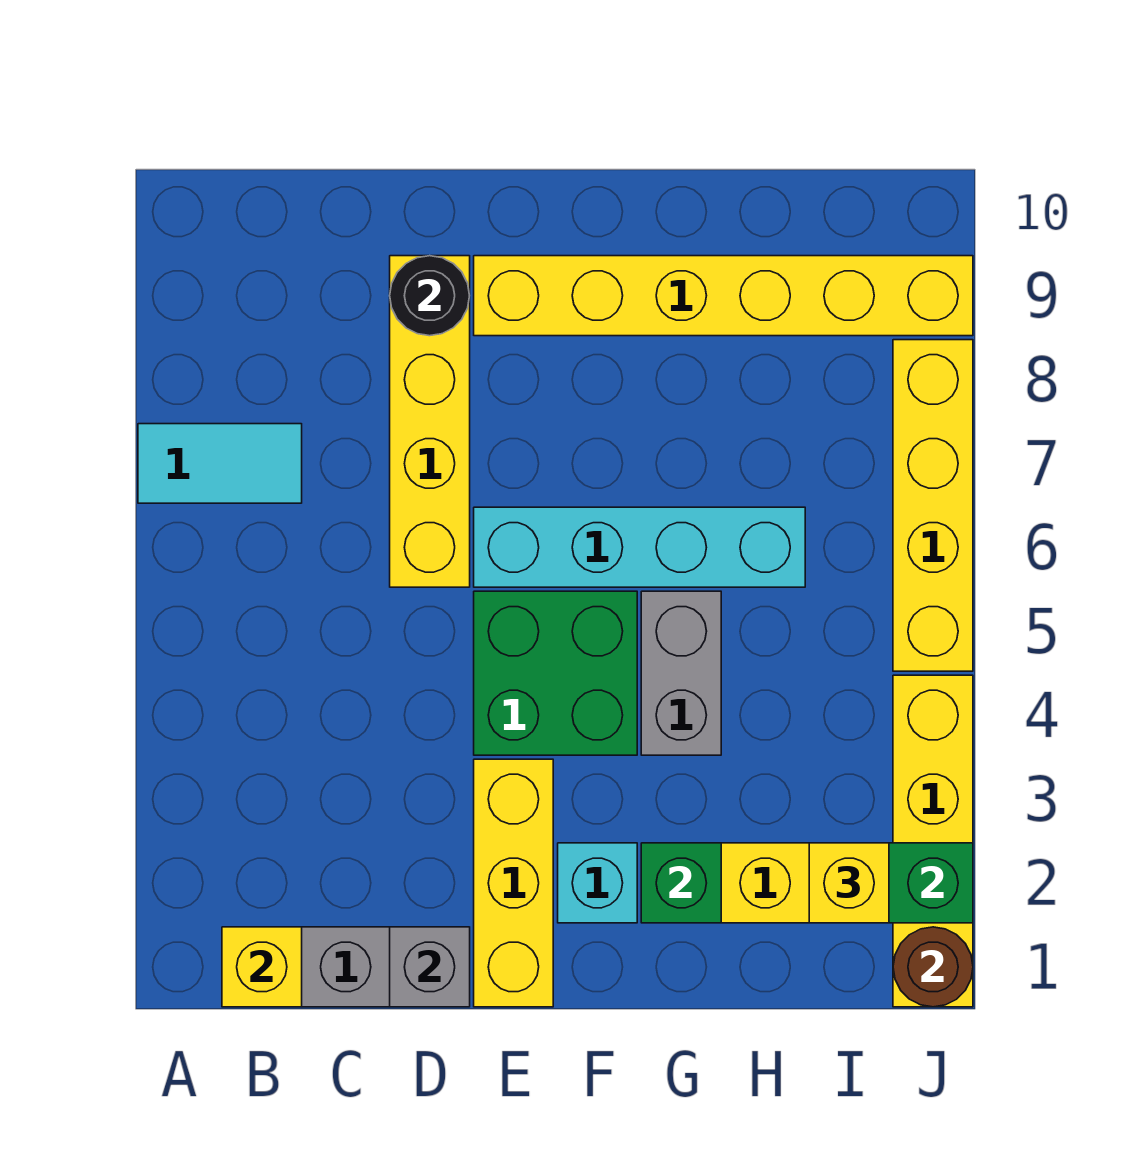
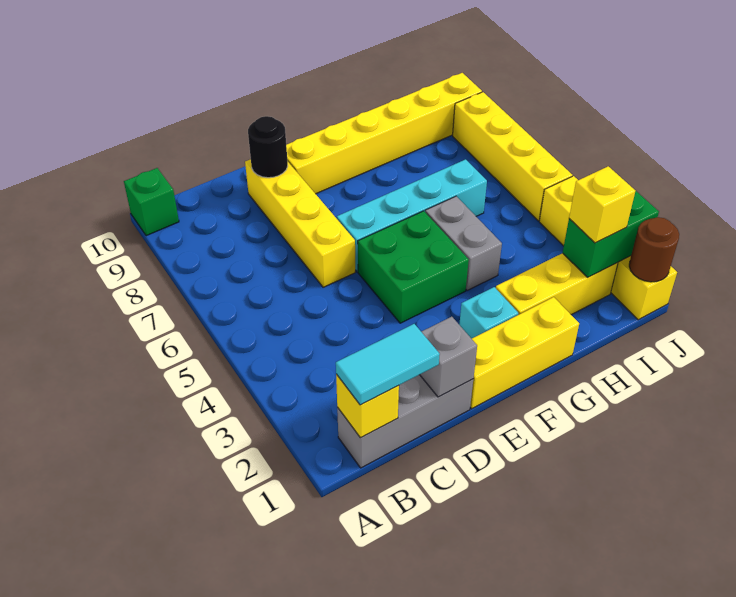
cyan tile A7:B7 level 1 -> cyan tile B1:C1 level 3
yellow brick E1:E3 level 1 -> yellow brick E1:G1 level 1
green brick G2 level 2 -> green brick A10 level 1

